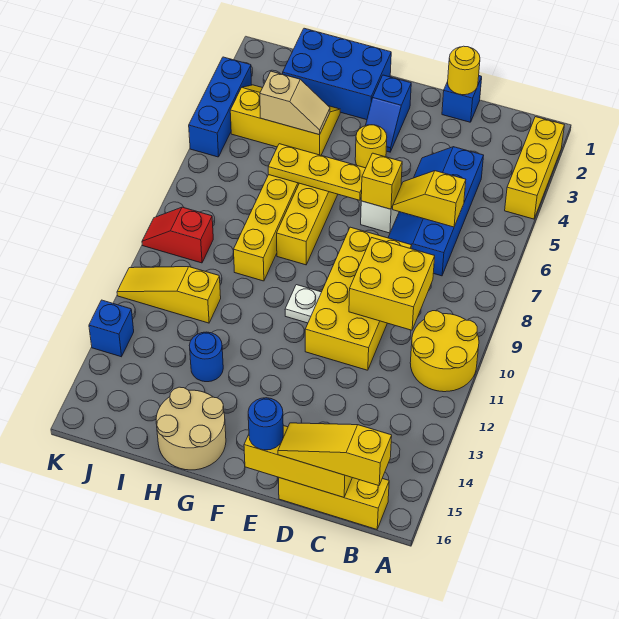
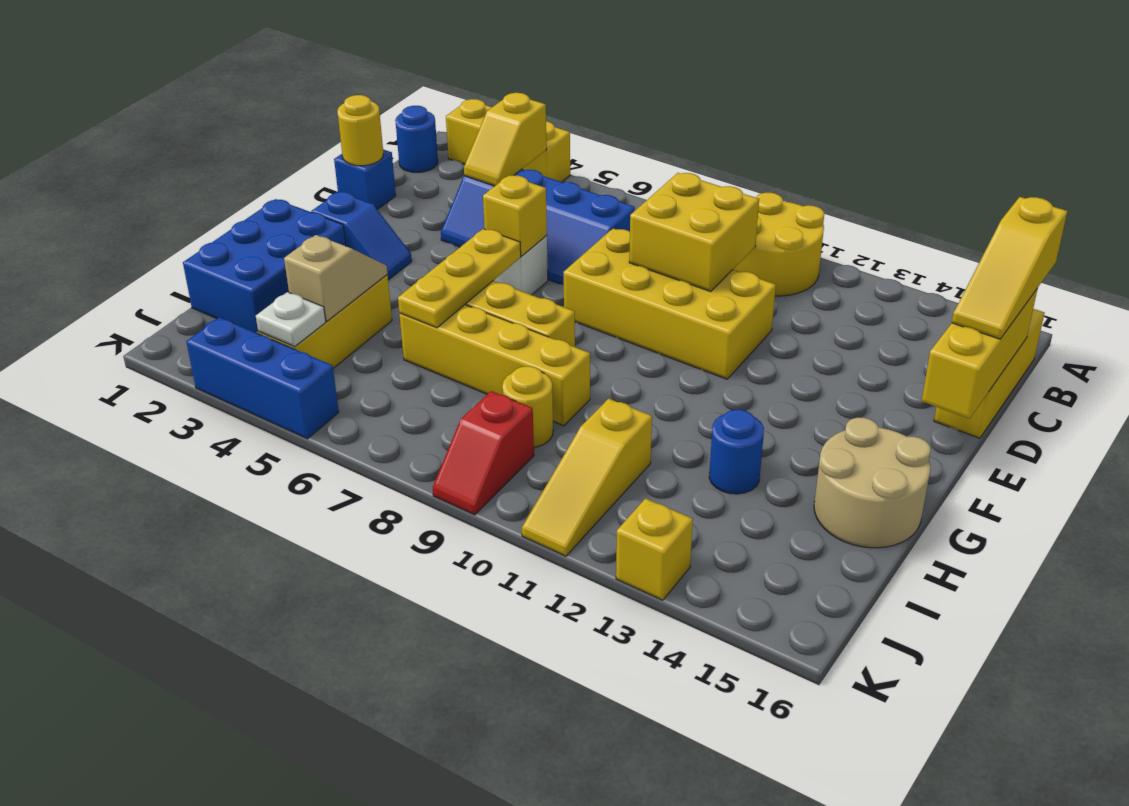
yellow slope C6:D6 level 2 top C -> yellow slope B4:C4 level 2 top B
blue round brick E16 level 3 -> blue round brick B1 level 1
yellow round brick F4 level 1 -> yellow round brick I9 level 1
white plate F10 level 1 -> white plate J4 level 2
blue brick K13 level 1 -> yellow brick K13 level 1

